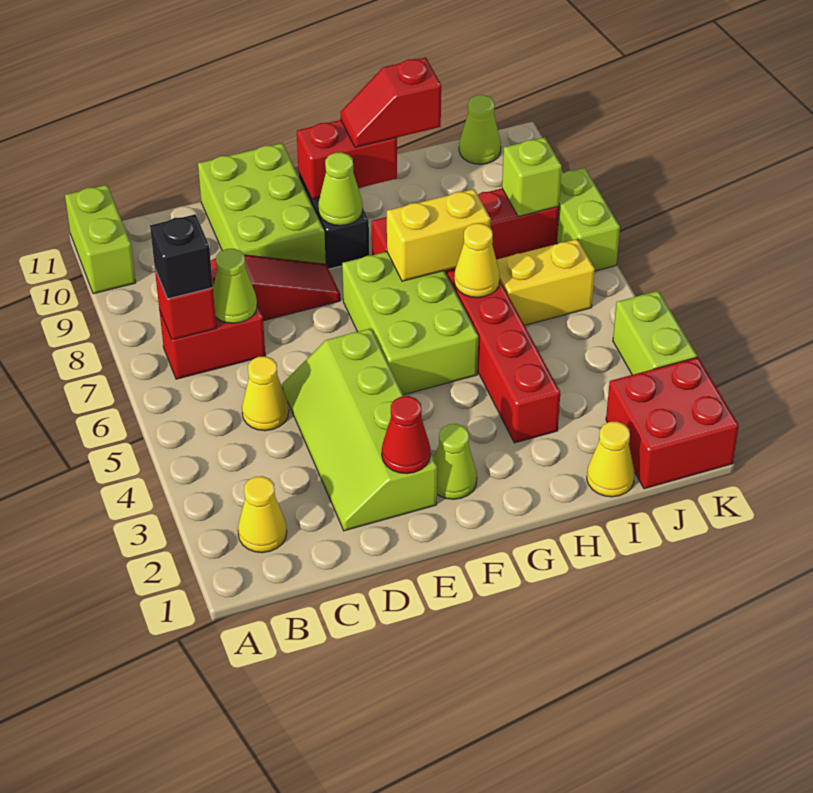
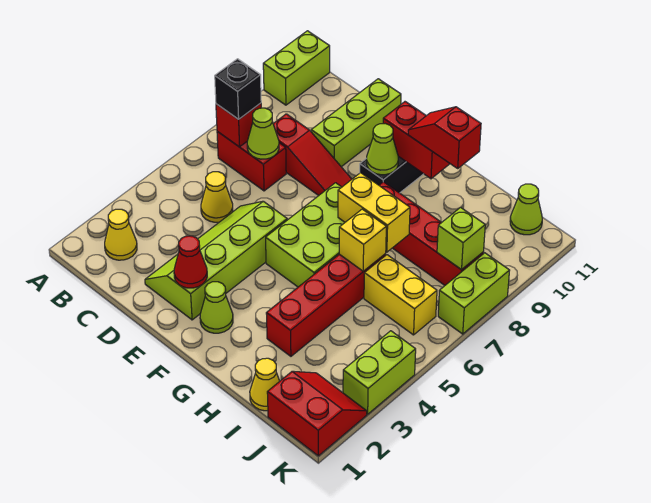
lime brick D9:E11 level 1 -> lime brick D9:D11 level 1
yellow cone H6 level 2 -> yellow brick H6 level 2
red brick J1:K2 level 1 -> red slope J1:K2 level 1 top 1

